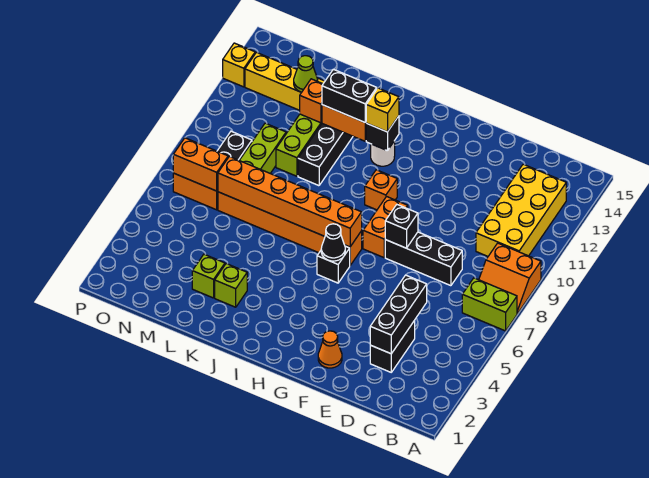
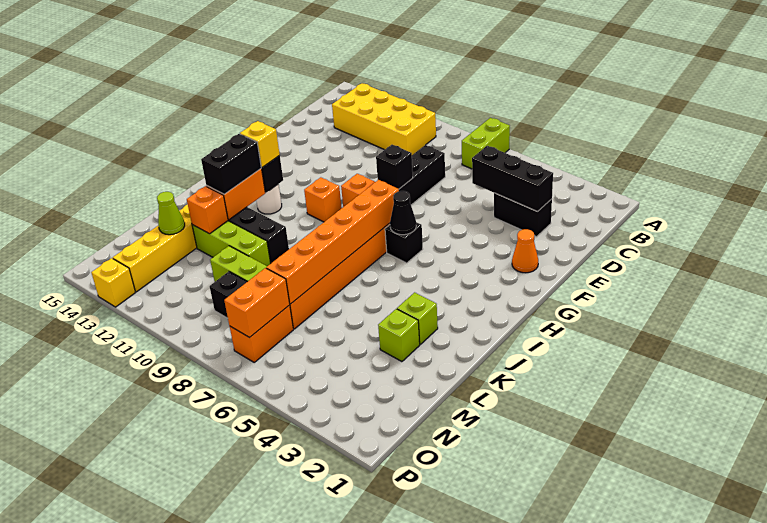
orange slope A8:B9 level 1 top 9 -> none

